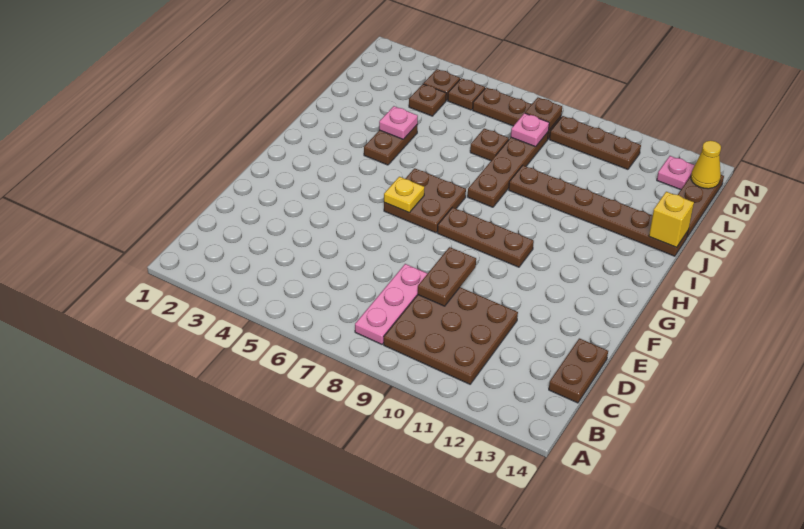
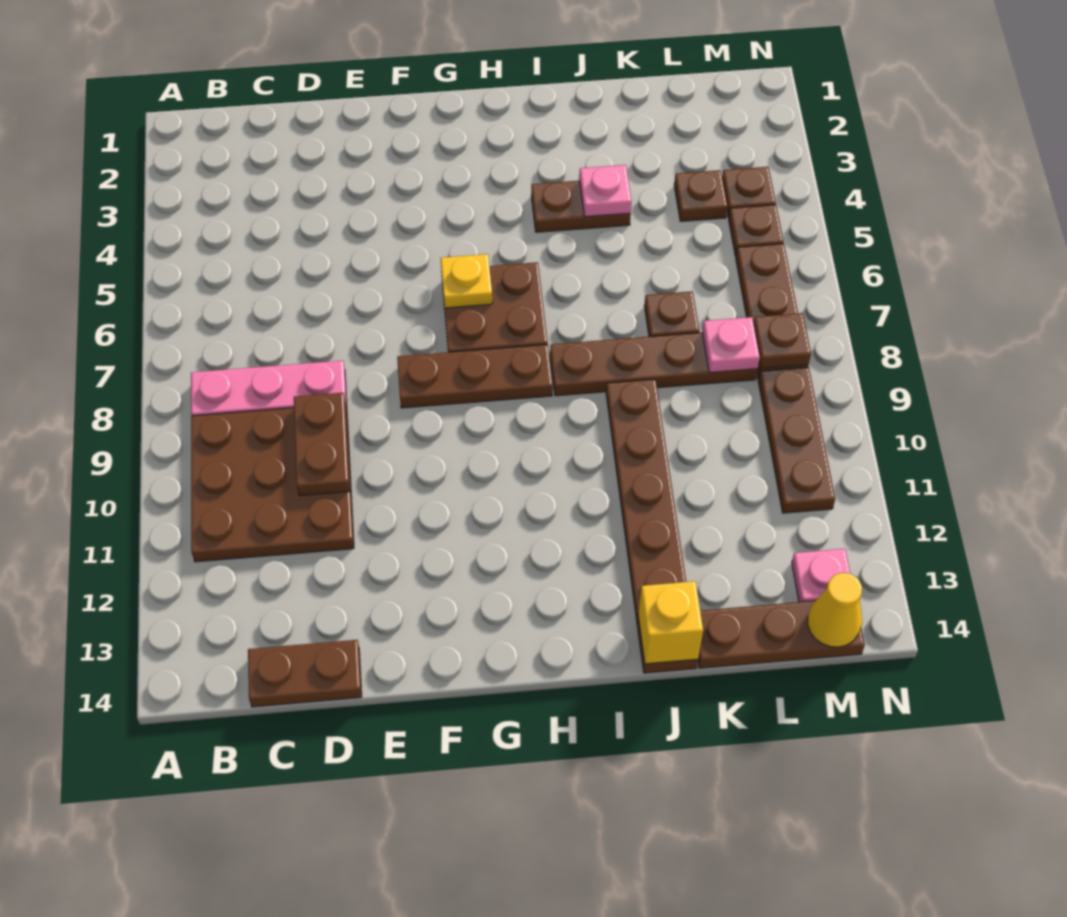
brown plate D9:E9 level 2 -> brown plate D9:D10 level 2
brown plate G8:G10 level 1 -> brown plate F8:H8 level 1

